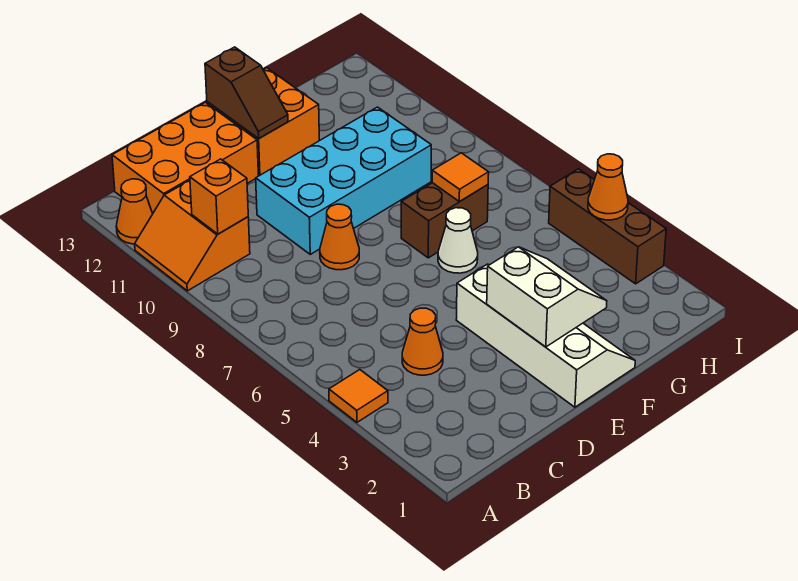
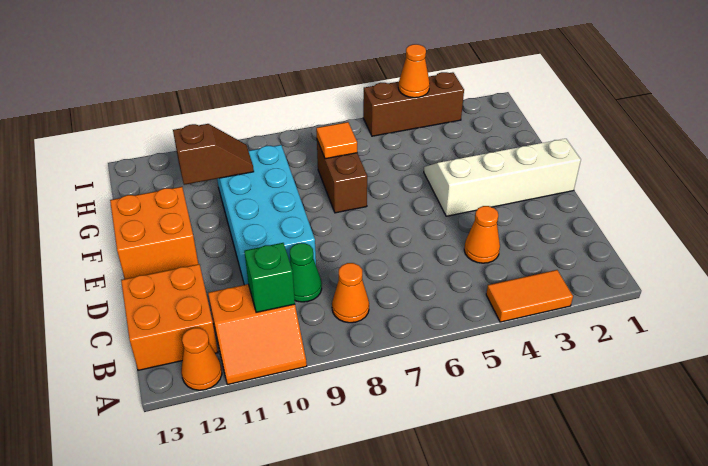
orange tile A4 level 1 -> orange tile A3:A4 level 1
orange brick B10 level 2 -> green brick B10 level 2
orange brick B12:D13 level 1 -> orange brick B12:C13 level 1
none -> green cone C9 level 1
orange cone D8 level 1 -> orange cone B8 level 1
white slope E2:F3 level 2 top E -> none
brown slope E12:E13 level 2 top 13 -> brown slope G10:G11 level 2 top 11
white cone F6 level 1 -> none

